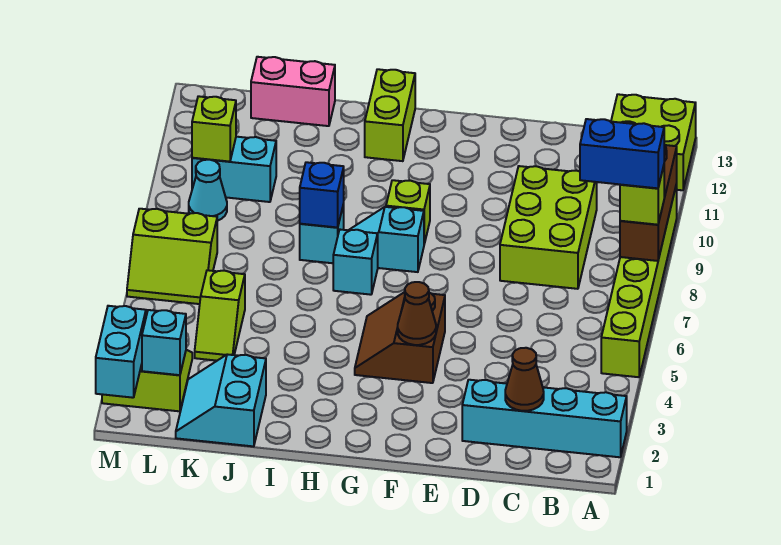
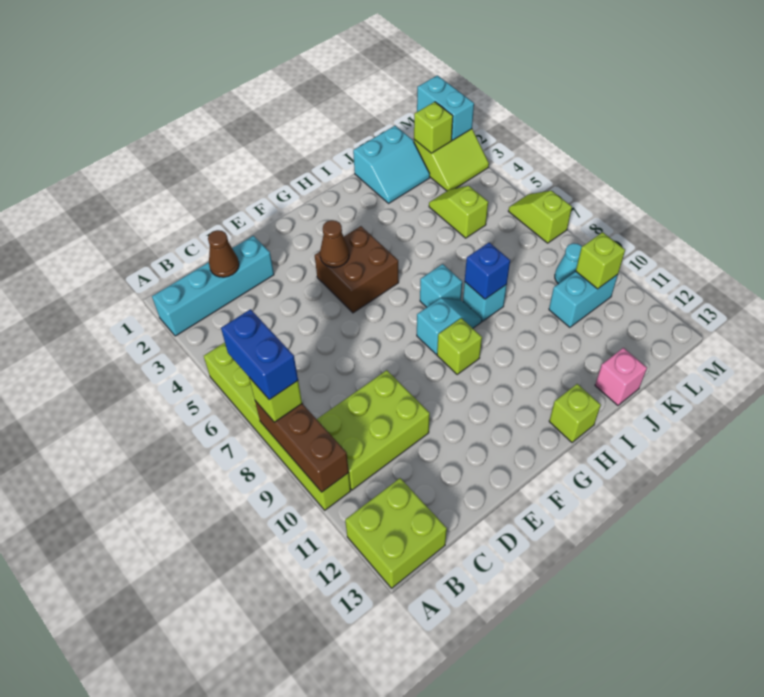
blue brick A8:B8 level 4 -> blue brick A7:A8 level 4
lime brick C8:D10 level 1 -> lime brick B9:D10 level 1
brown slope F4:G5 level 1 top F -> brown brick F4:G5 level 1
lime brick H12:H13 level 1 -> lime brick H13 level 1
cyan slope J1:K2 level 1 top J -> cyan slope J1:K2 level 1 top 1
pink brick J13:K13 level 1 -> pink brick J13 level 1
cyan brick L2 level 2 -> lime brick L2 level 2
lime slope L6:M7 level 1 top 7 -> lime slope M6:M7 level 1 top 7

